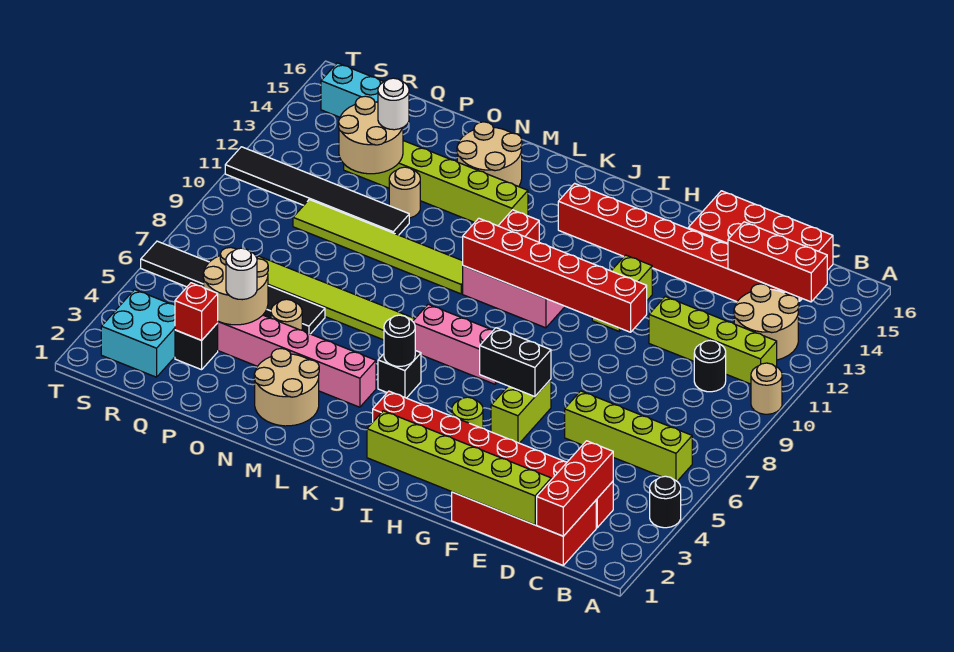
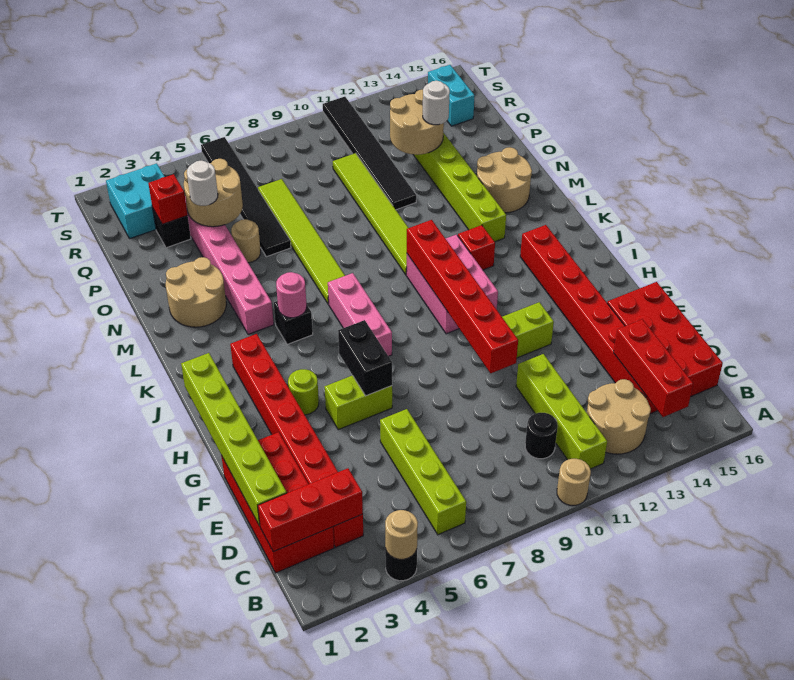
black round brick K5 level 2 -> pink round brick K5 level 2
tan round brick O12 level 1 -> tan round brick A4 level 2

